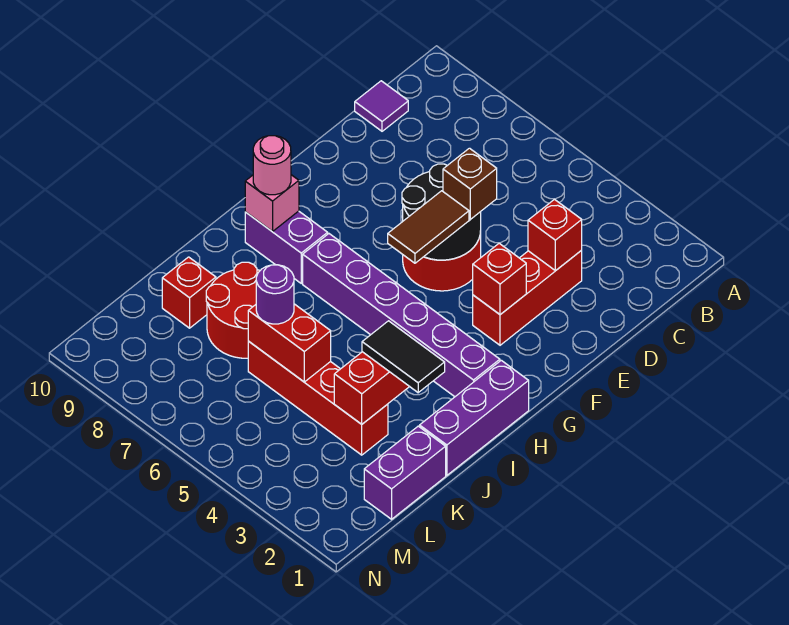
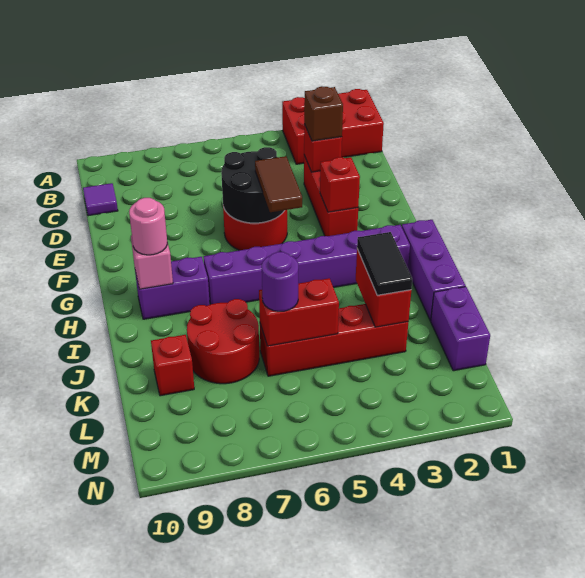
none -> red brick A1:B3 level 1
brown brick E5 level 3 -> brown brick D3 level 3
black tile J2:J3 level 3 -> black tile J3:K3 level 3

